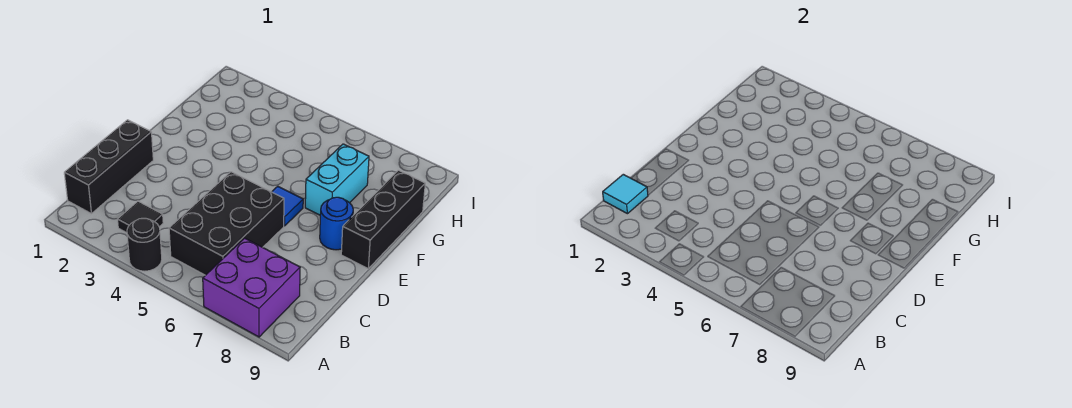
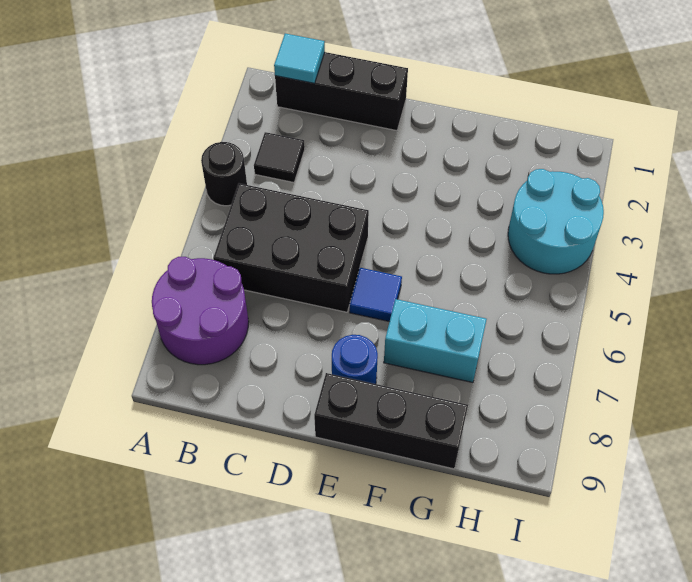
purple brick A7:B8 level 1 -> purple round brick A7:B8 level 1
none -> cyan round brick H3:I4 level 1

